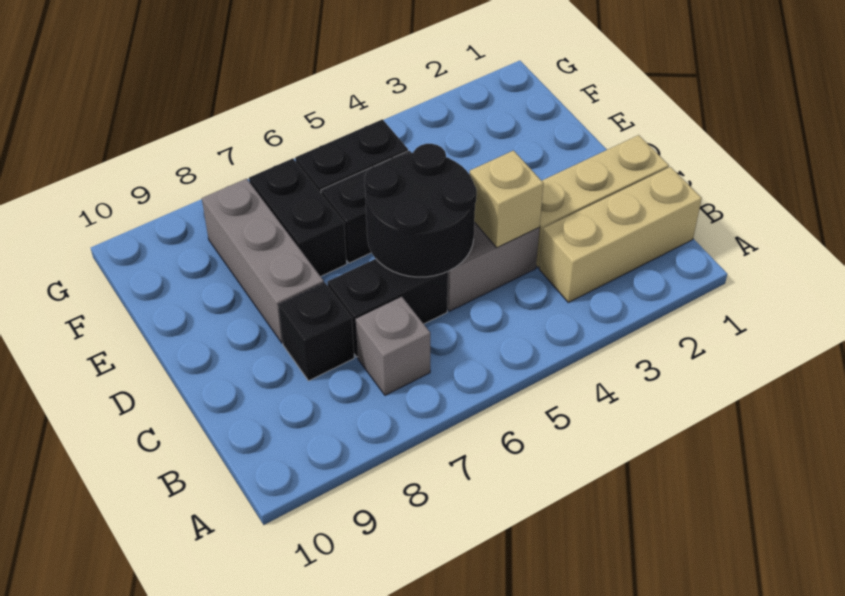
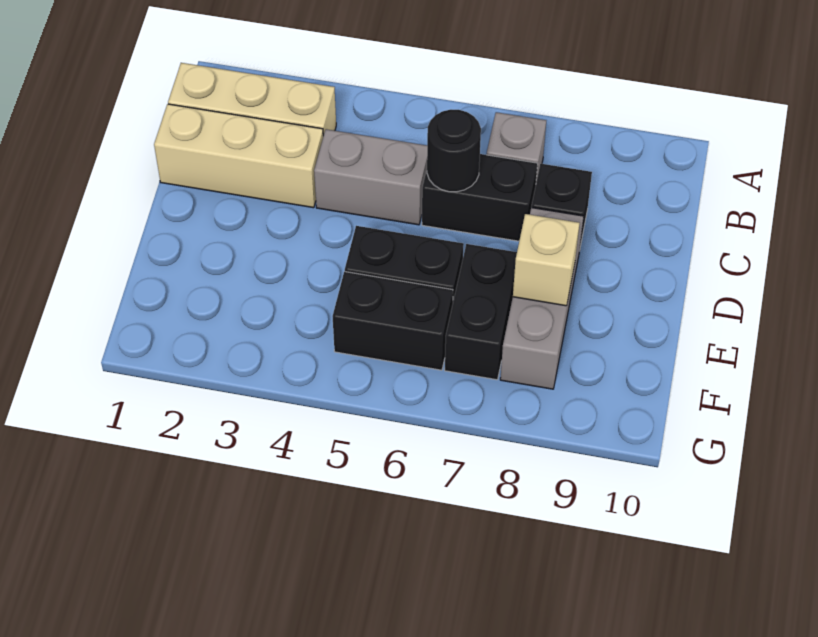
tan brick C4 level 2 -> tan brick E8 level 2
black round brick C5:D6 level 2 -> black round brick C6 level 2

